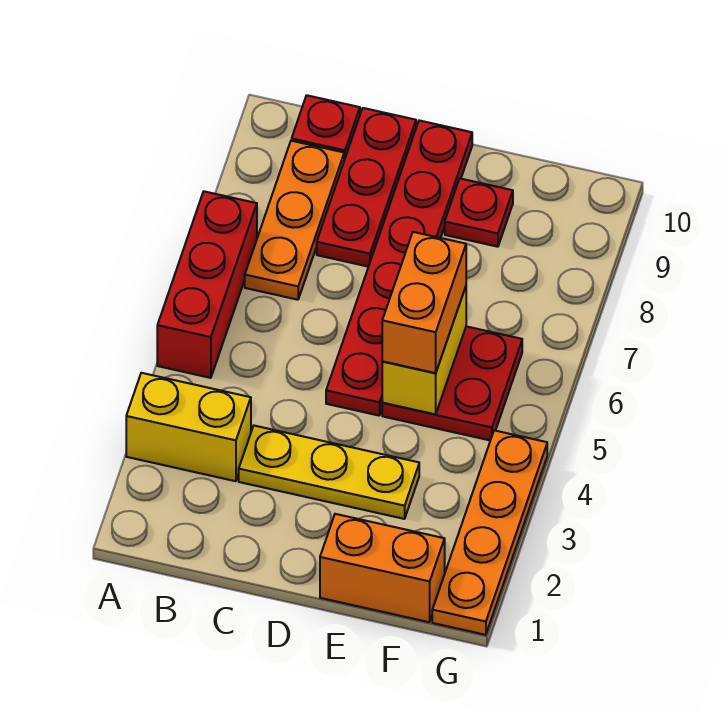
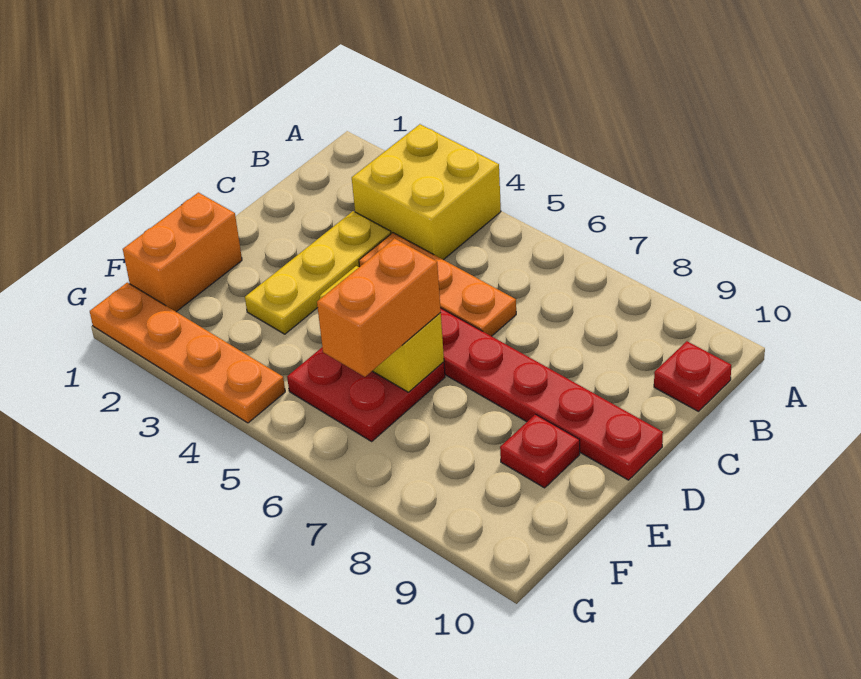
yellow brick A3:B3 level 1 -> yellow brick A3:B4 level 1
red brick A5:A7 level 1 -> none
orange plate B7:B9 level 1 -> orange plate C4:C6 level 1
red plate C8:C10 level 1 -> none
orange brick E5:E6 level 3 -> orange brick E6:F6 level 3

